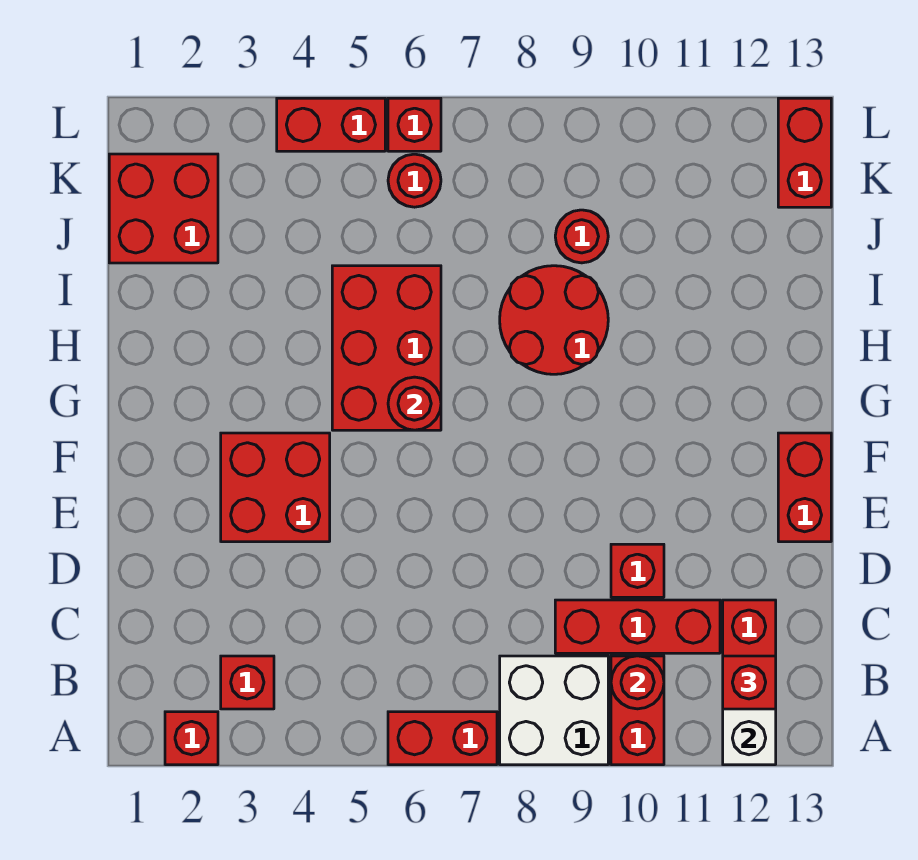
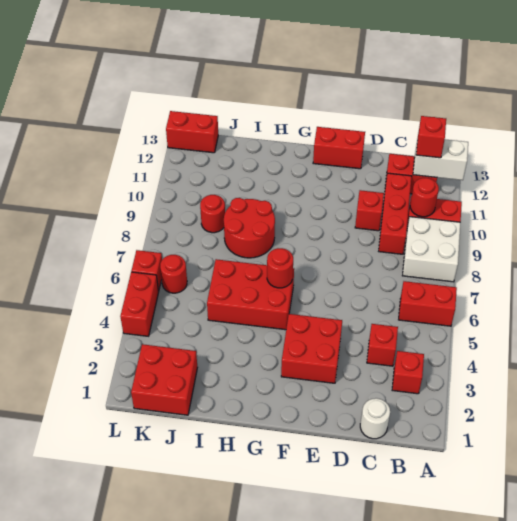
red brick A2 level 1 -> red brick C4 level 1
red brick A6:A7 level 1 -> red brick A6:B6 level 1
none -> white round brick C1 level 1

